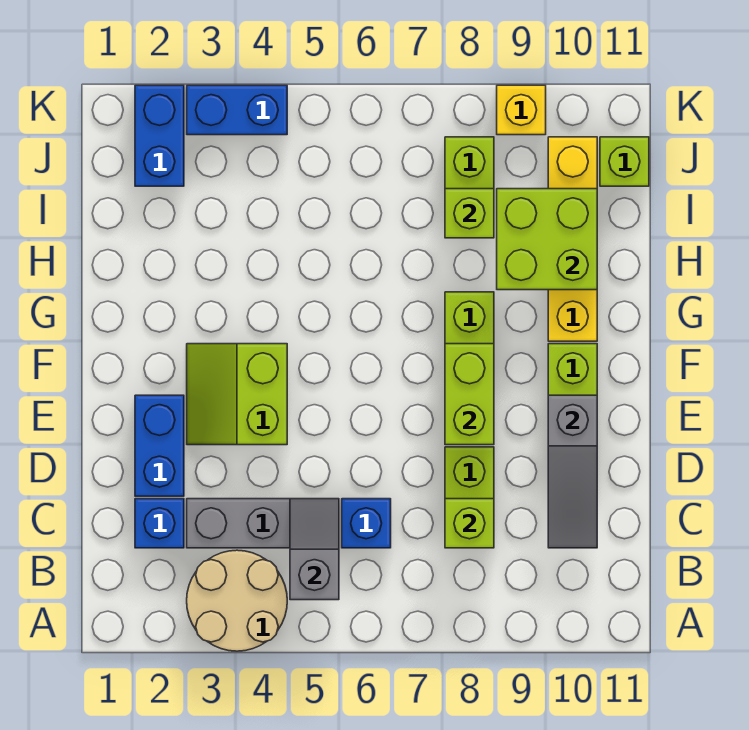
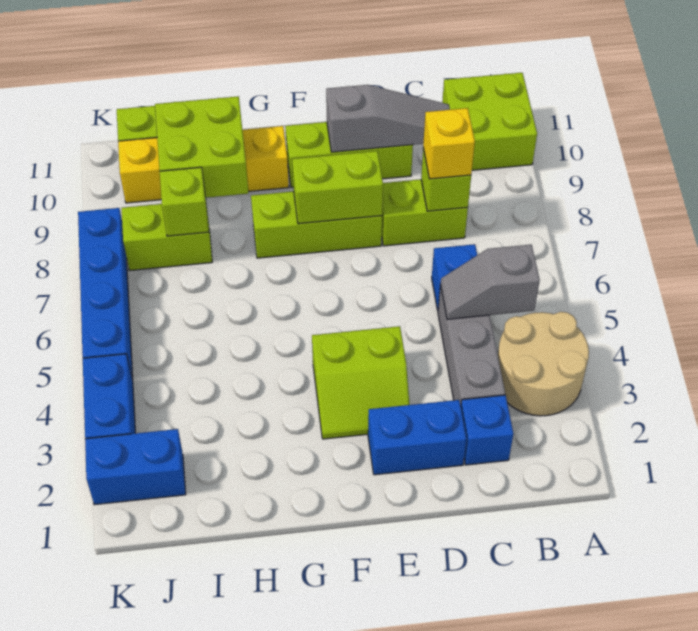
none -> lime brick A10:B11 level 1
none -> blue brick K5:K8 level 1
yellow brick K9 level 1 -> yellow brick C8 level 3

